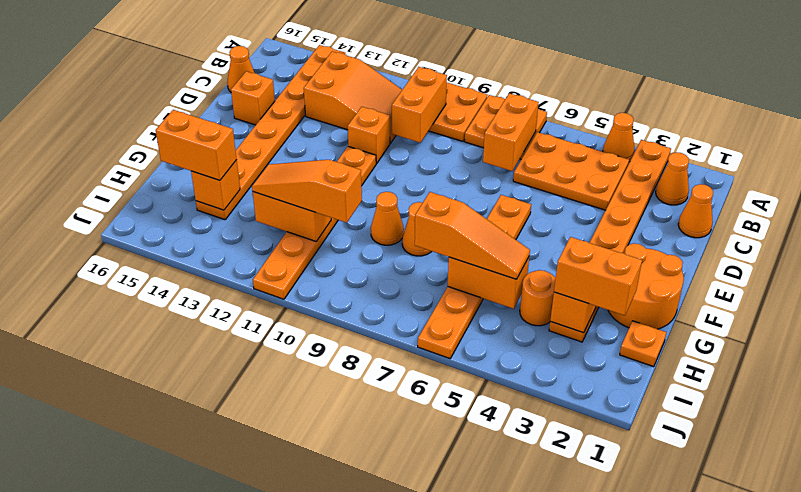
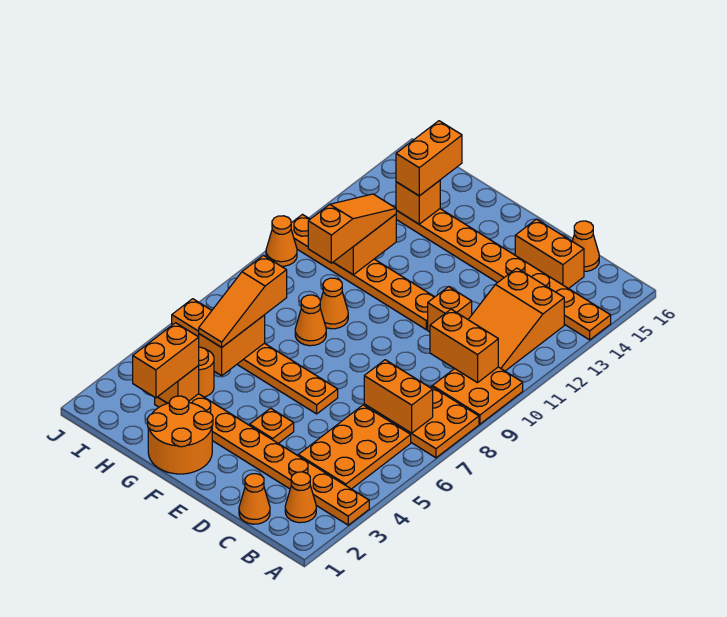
orange cone A4 level 1 -> orange cone J10 level 1
orange brick D15 level 1 -> orange brick C15:D15 level 1
orange plate H1 level 1 -> orange plate E4 level 1

